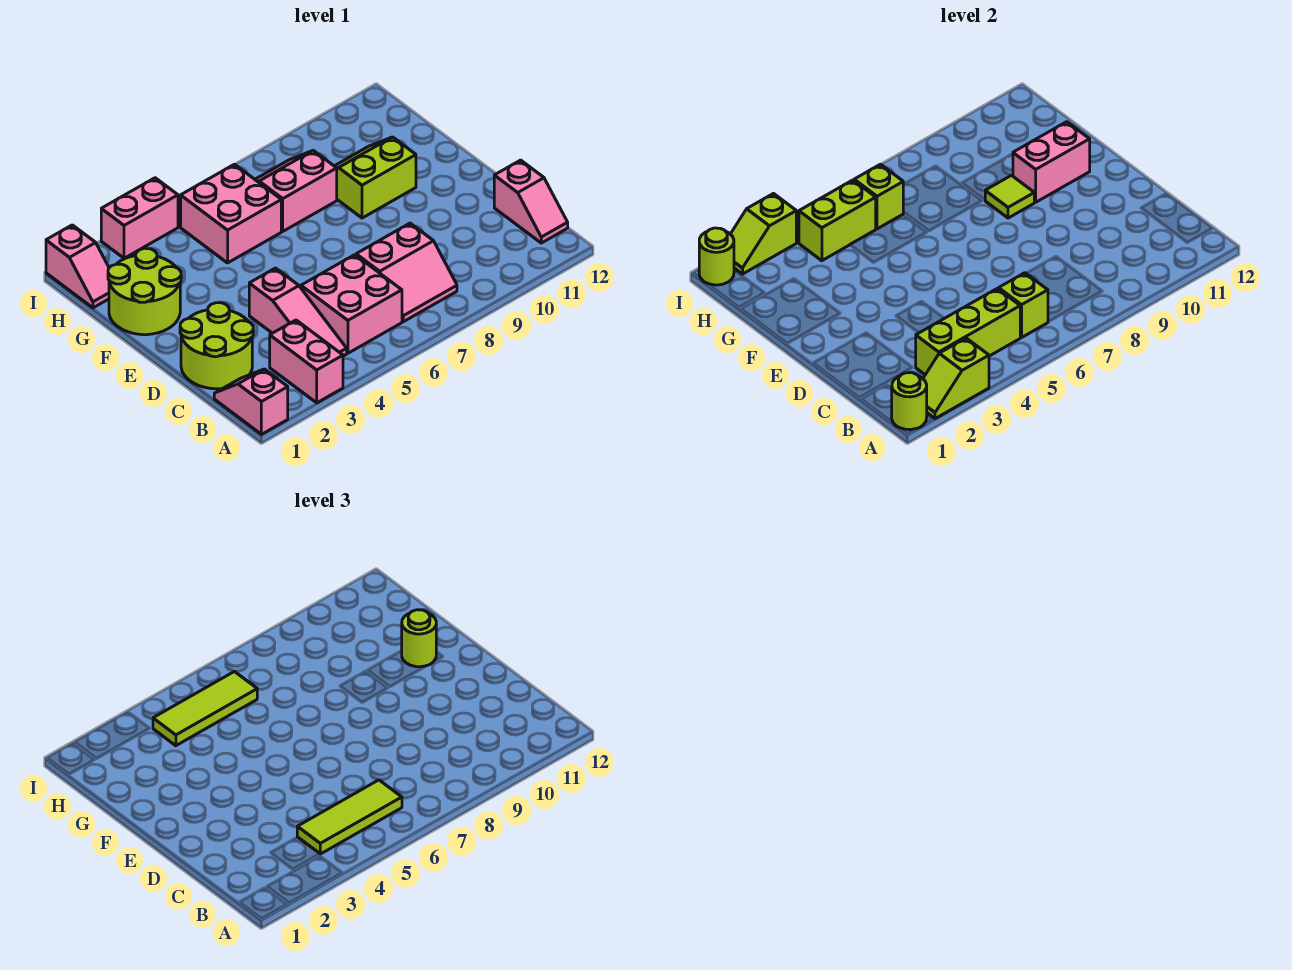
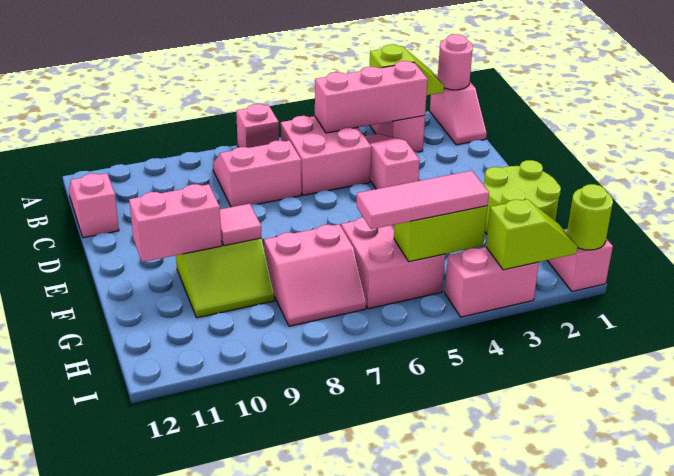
lime round brick A1 level 2 -> pink round brick A1 level 2
none -> pink brick A7 level 1
lime brick B3:B5 level 2 -> pink brick B3:B5 level 2
lime tile B4:B6 level 3 -> none
lime brick B6 level 2 -> none
lime round brick C1:D2 level 1 -> none
lime tile F9 level 2 -> pink tile F9 level 2
lime round brick F11 level 3 -> none
lime tile H4:H6 level 3 -> pink tile H4:H6 level 3
lime brick H6 level 2 -> none

